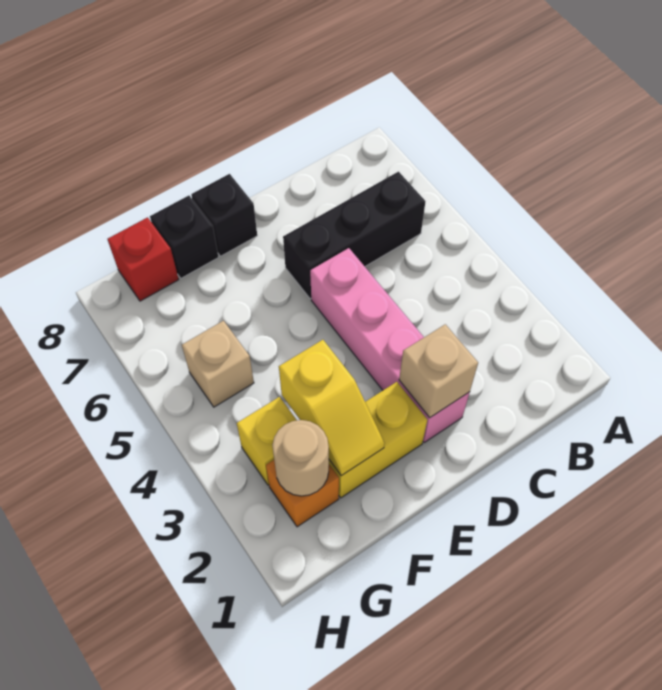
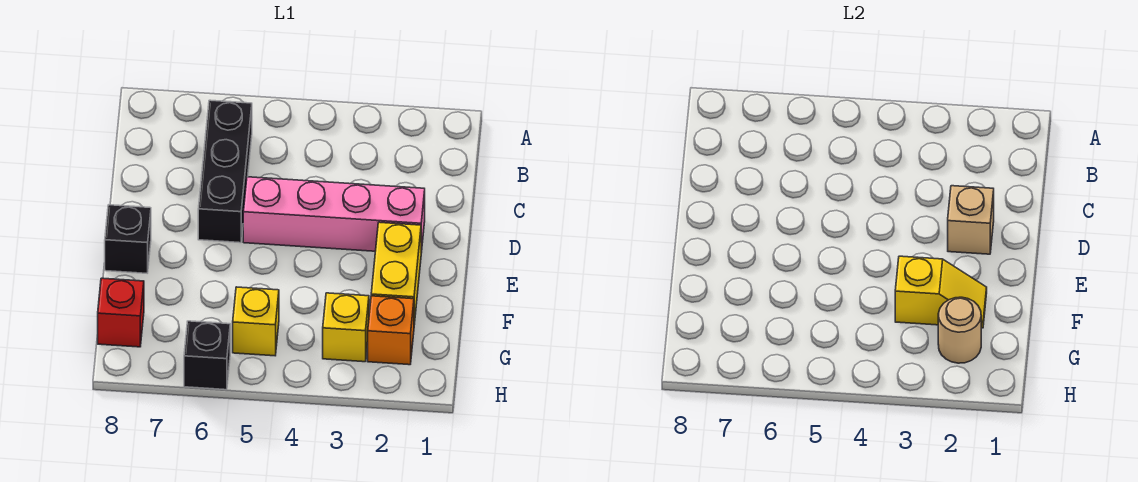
black brick F8 level 1 -> black brick H6 level 1
tan brick G5 level 1 -> yellow brick G5 level 1

